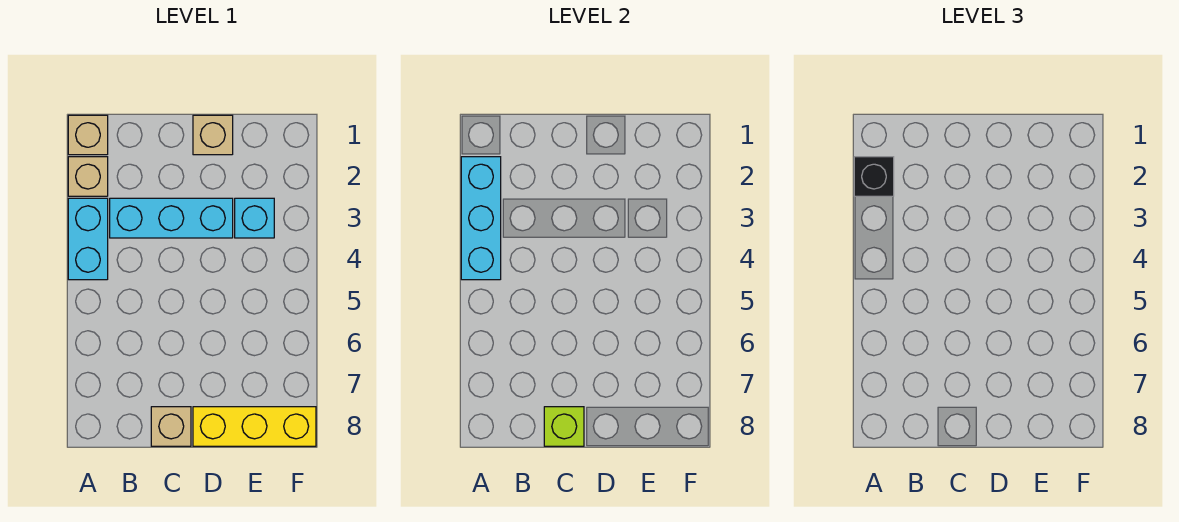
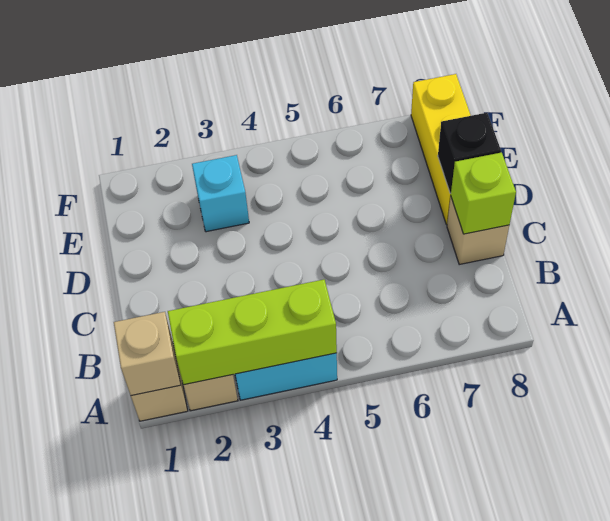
cyan brick A2:A4 level 2 -> lime brick A2:A4 level 2
black brick A2 level 3 -> black brick D8 level 2
cyan brick B3:D3 level 1 -> none
tan brick D1 level 1 -> tan brick A1 level 2

